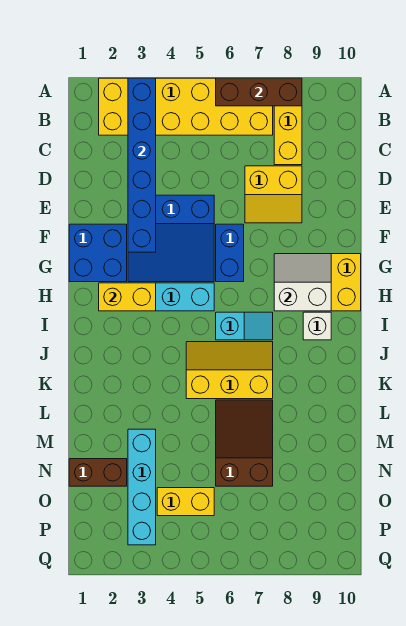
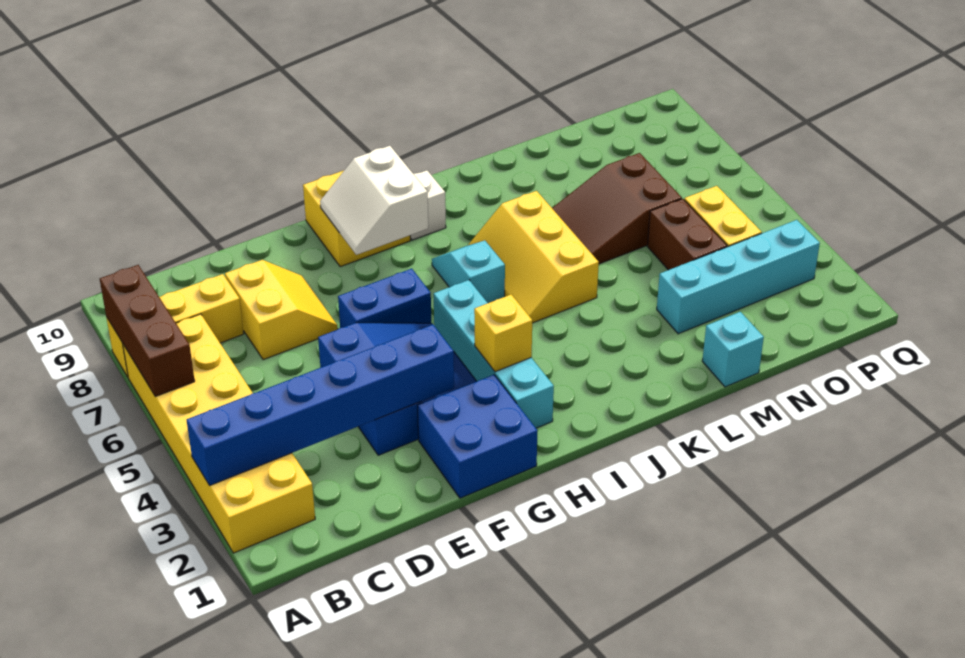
yellow brick H2:H3 level 2 -> yellow brick H3 level 2
none -> cyan brick M1 level 1
brown brick N1:N2 level 1 -> brown brick N4:N5 level 1

